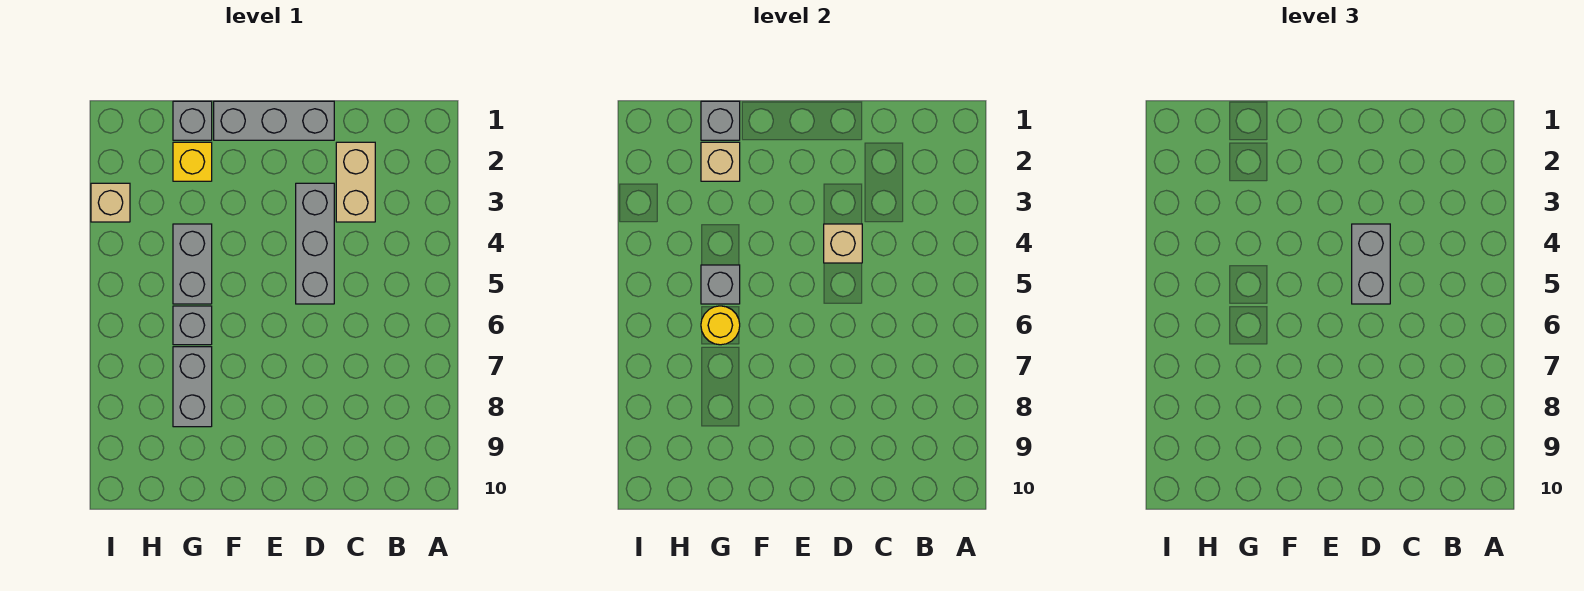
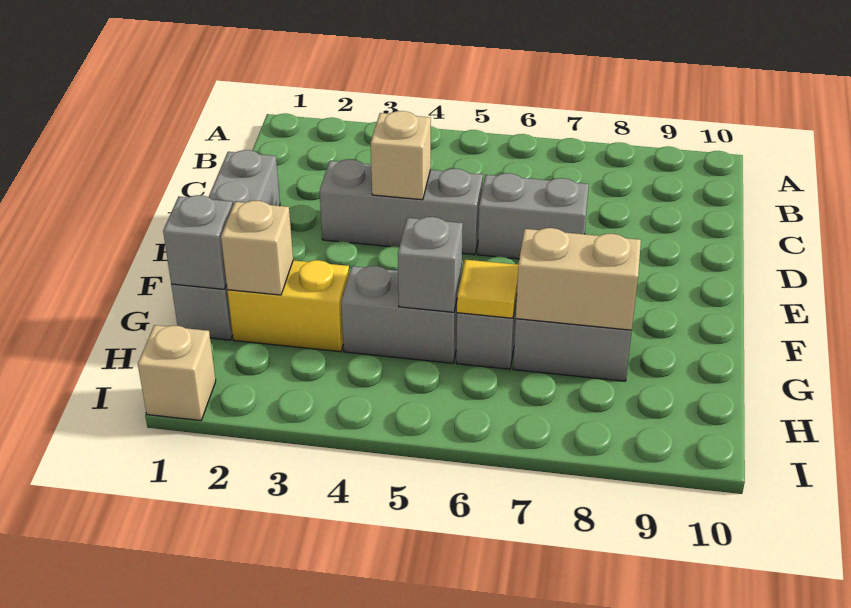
tan brick C2:C3 level 1 -> tan brick G7:G8 level 2
grey brick D4:D5 level 3 -> grey brick D6:D7 level 1
yellow brick G2 level 1 -> yellow brick G2:G3 level 1
yellow round brick G6 level 2 -> yellow tile G6 level 2
tan brick I3 level 1 -> tan brick I1 level 1

